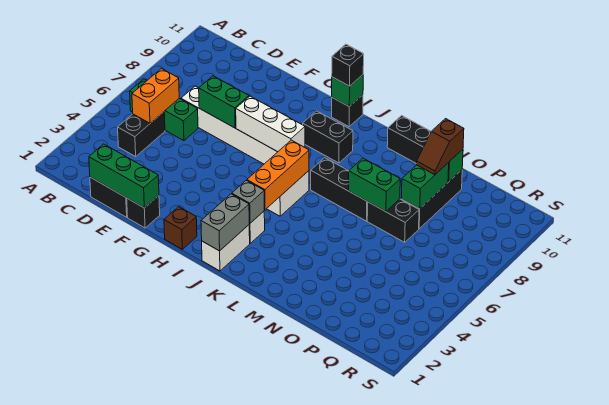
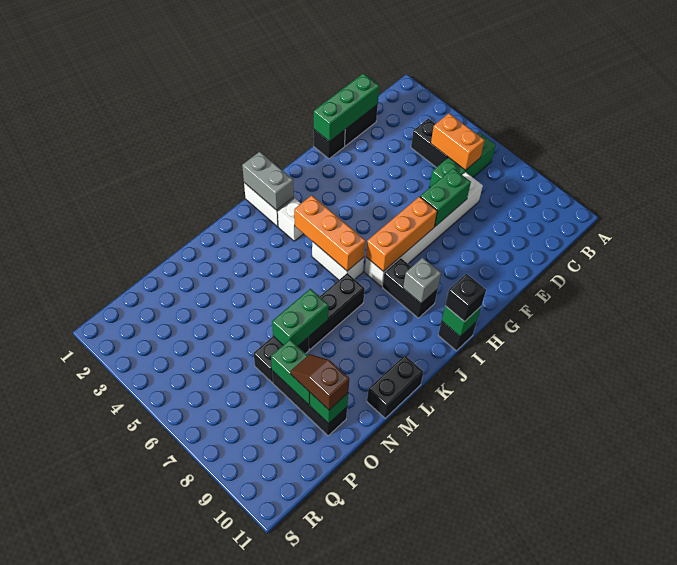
white brick G7:I7 level 2 -> orange brick G7:I7 level 2
brown brick H1 level 1 -> none
black brick I9:J9 level 1 -> black brick I8:I9 level 1
grey brick J3 level 2 -> grey brick I9 level 2

